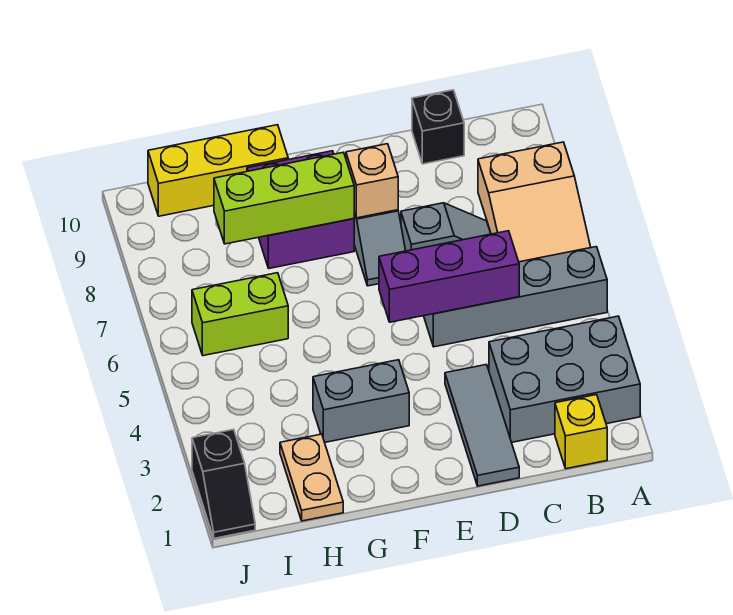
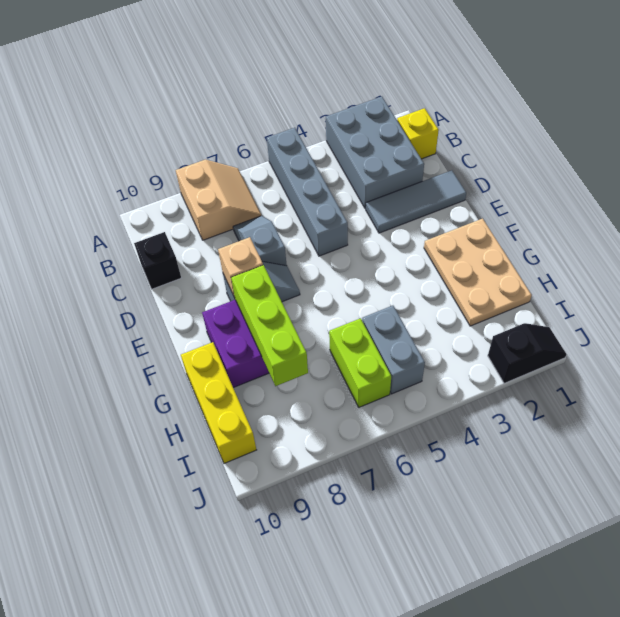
tan slope A6:B8 level 1 top 8 -> tan slope A7:B8 level 1 top 8
purple brick C5:E5 level 2 -> none
grey brick F3:G3 level 1 -> grey brick H5:I5 level 1
tan plate H1:H2 level 1 -> tan plate F1:H2 level 1

